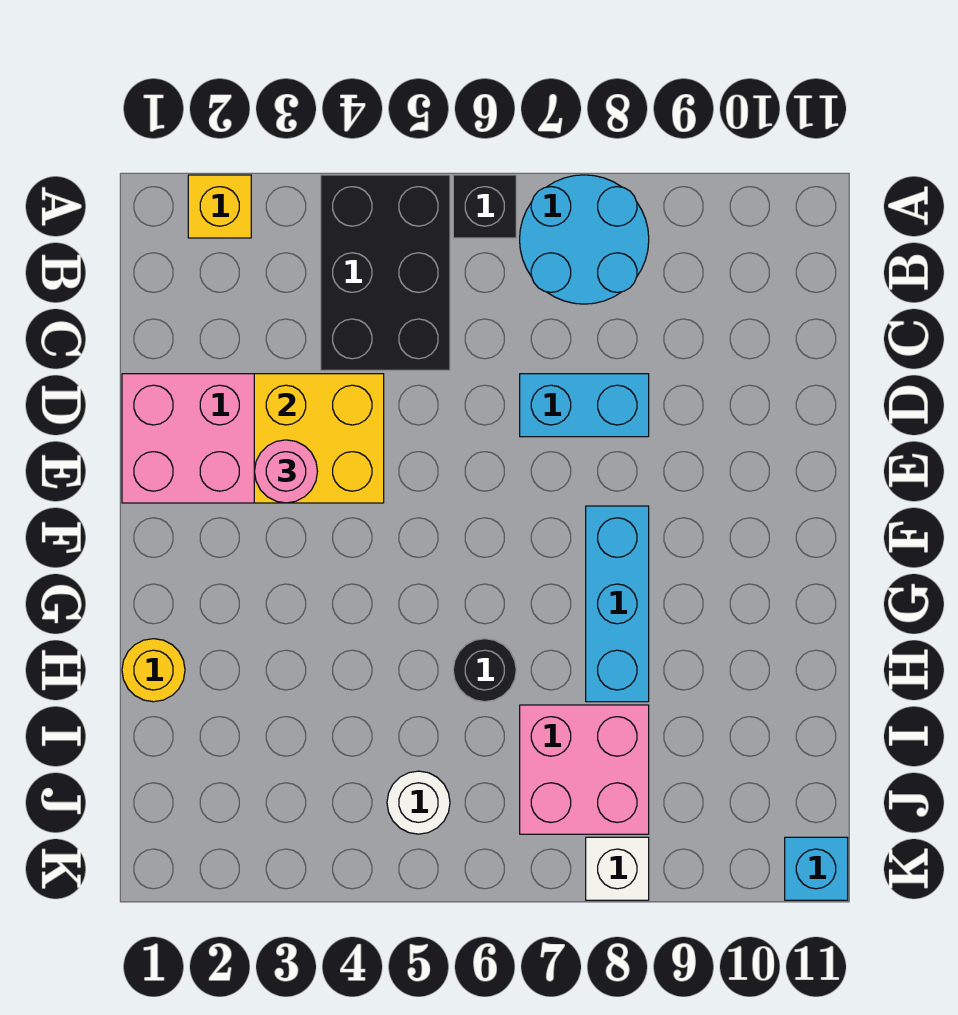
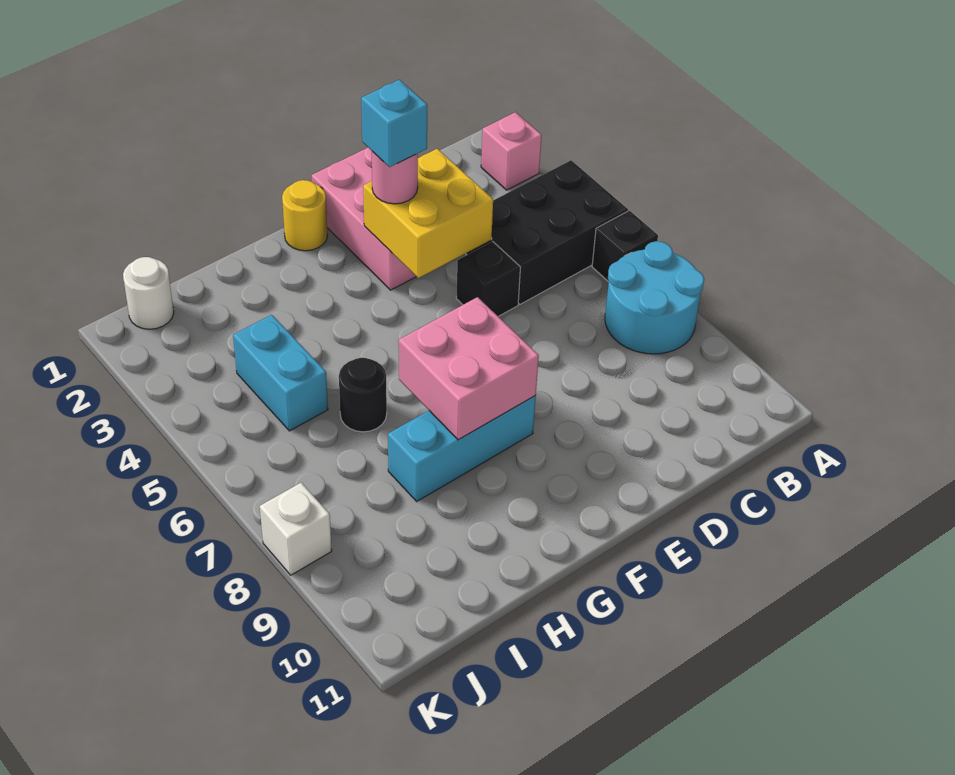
yellow brick A2 level 1 -> pink brick A2 level 1
none -> black brick D5 level 1
cyan brick D7:D8 level 1 -> cyan brick I4:I5 level 1
yellow round brick H1 level 1 -> yellow round brick F1 level 1
pink brick I7:J8 level 1 -> pink brick F7:G8 level 2
white round brick J5 level 1 -> white round brick J1 level 1
cyan brick K11 level 1 -> cyan brick E3 level 4

